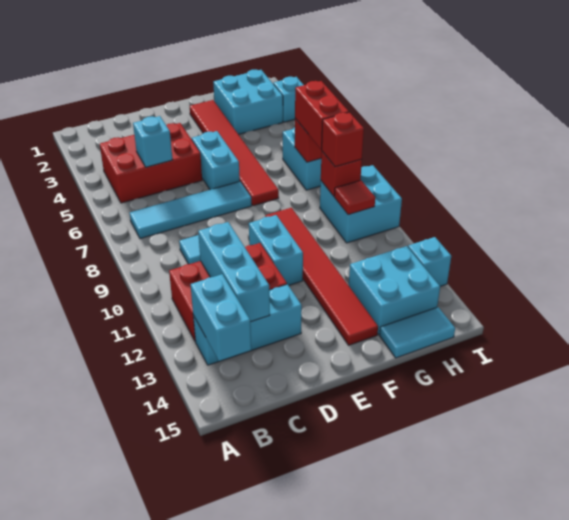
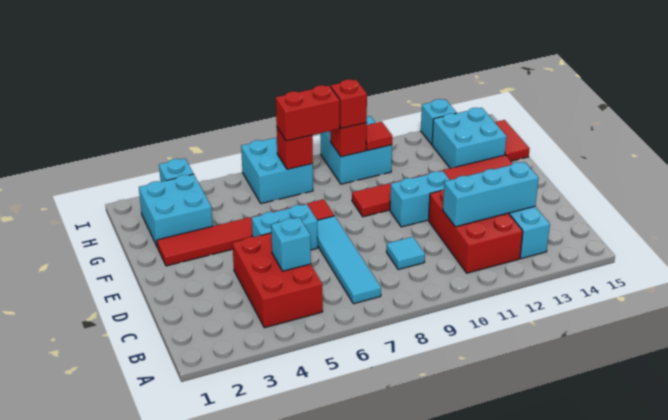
cyan brick B13:B14 level 2 -> none
cyan tile G15:H15 level 1 -> red tile G15:H15 level 1

